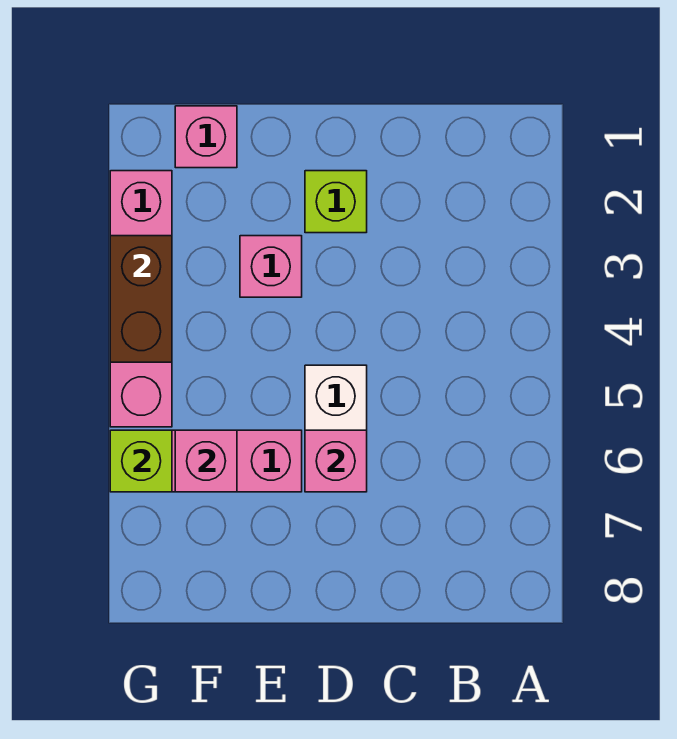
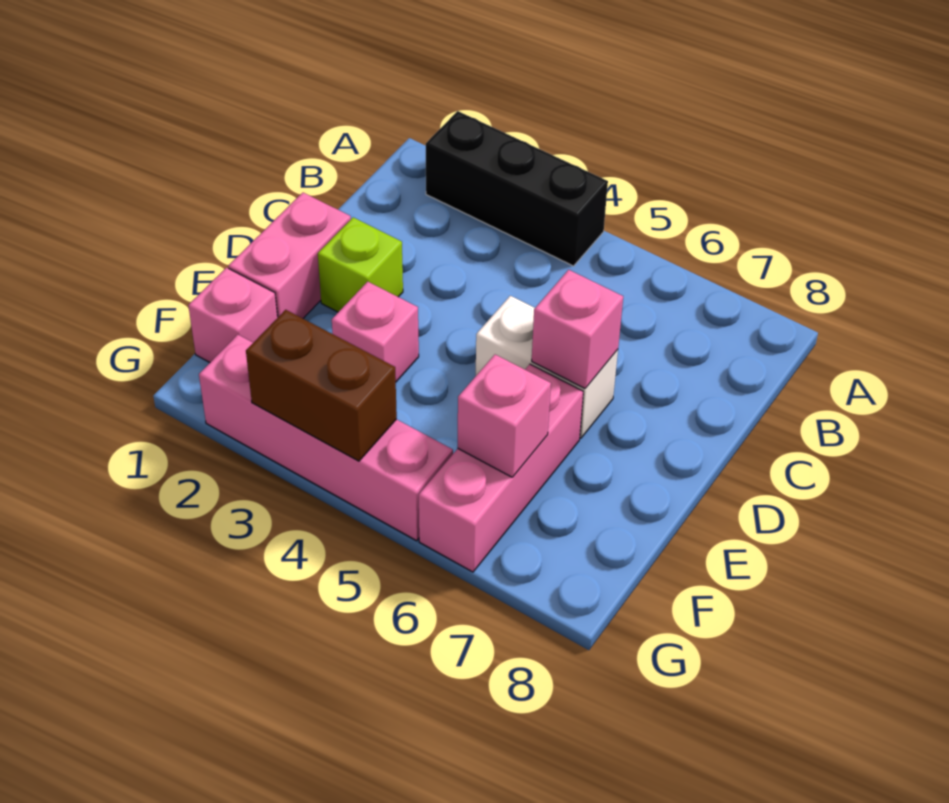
none -> black brick A2:A4 level 1
none -> pink brick D1:E1 level 1
lime brick G6 level 2 -> none

